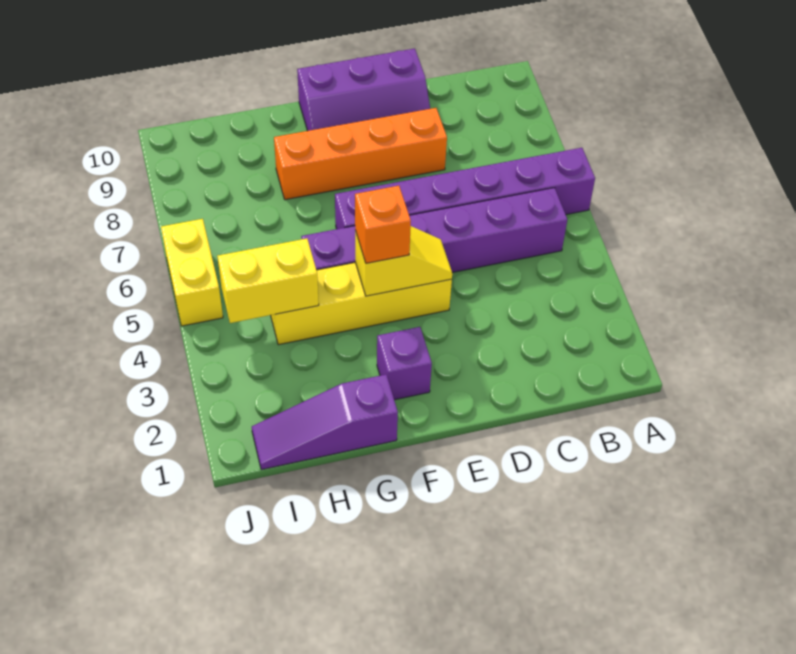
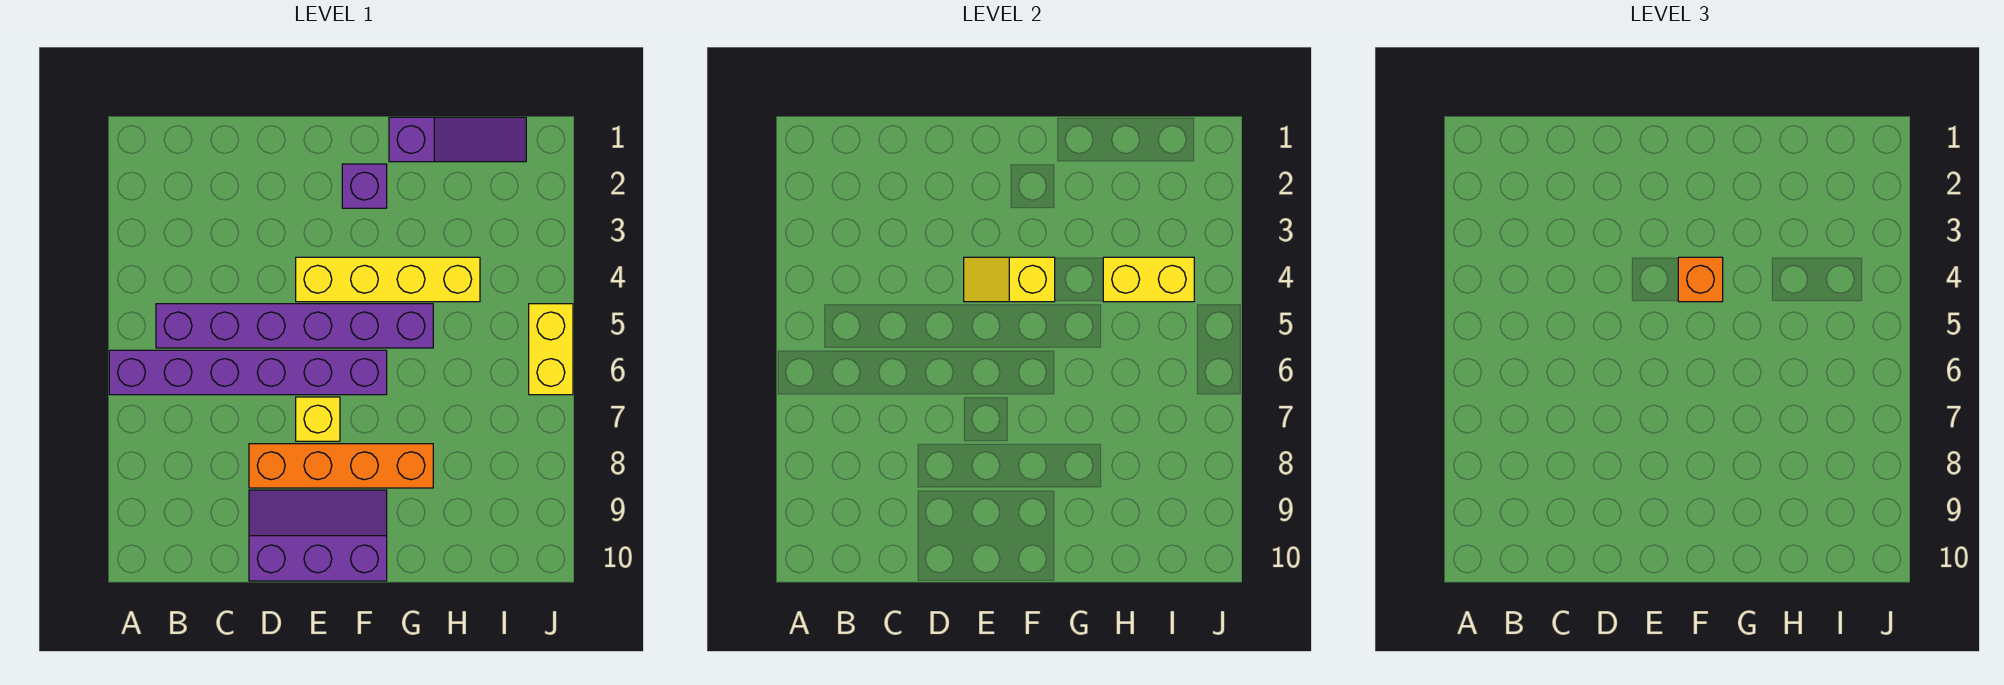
none -> yellow brick E7 level 1

